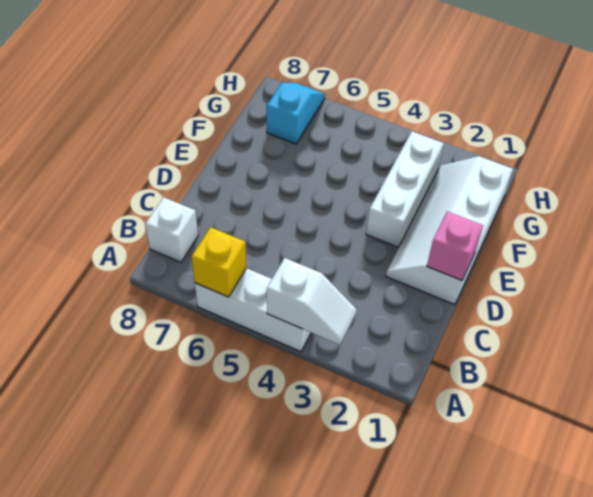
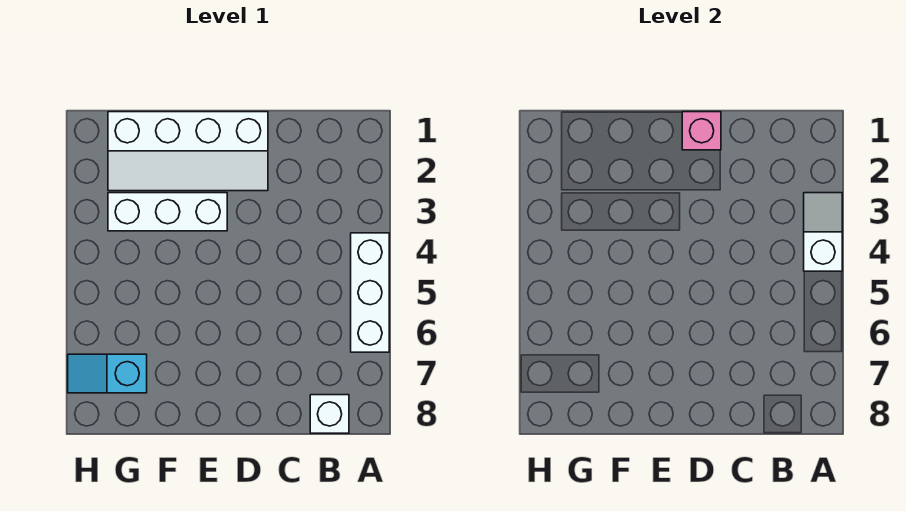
yellow brick A6 level 2 -> none

